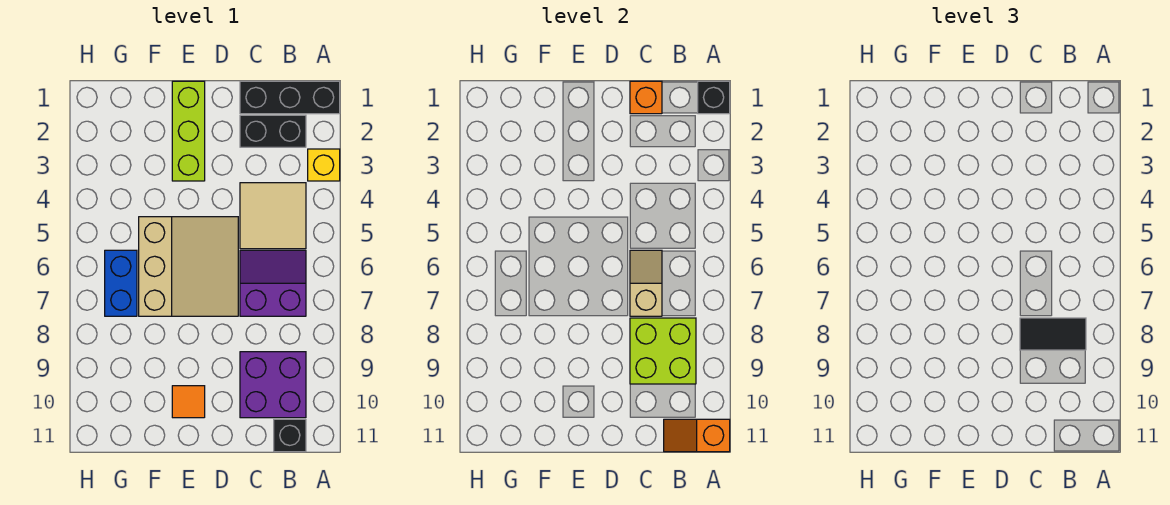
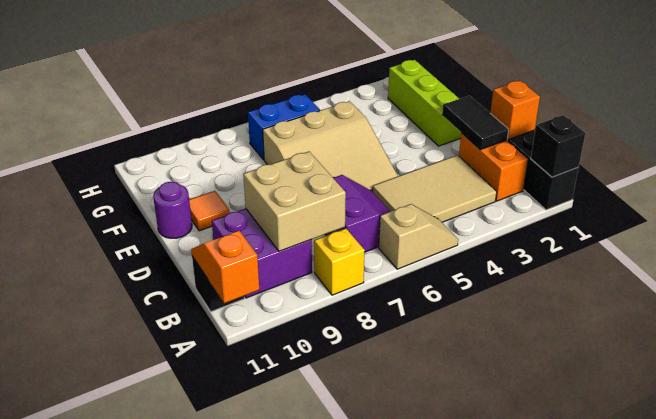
yellow brick A3 level 1 -> yellow brick A8 level 1
black brick B2:C2 level 1 -> orange brick B2:C2 level 1
tan tile B4:C5 level 1 -> tan tile B3:C5 level 1
lime brick B8:C9 level 2 -> tan brick B8:C9 level 2
black tile B8:C8 level 3 -> black tile C2:D2 level 2
tan slope C6:C7 level 2 top 7 -> tan slope A5:A6 level 1 top 6
lime brick E1:E3 level 1 -> lime brick E2:G2 level 1
none -> purple round brick E11 level 1

